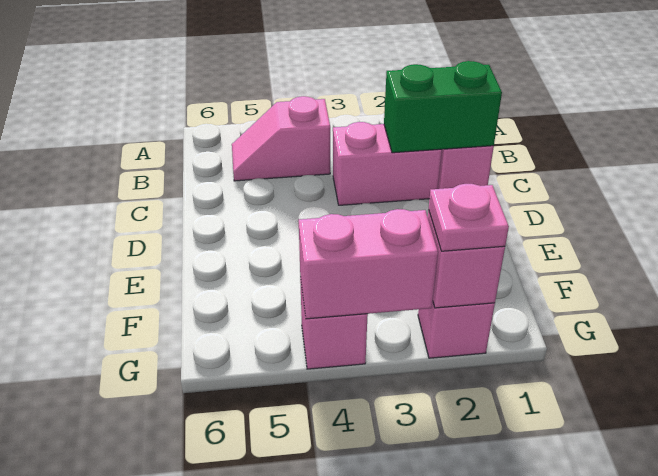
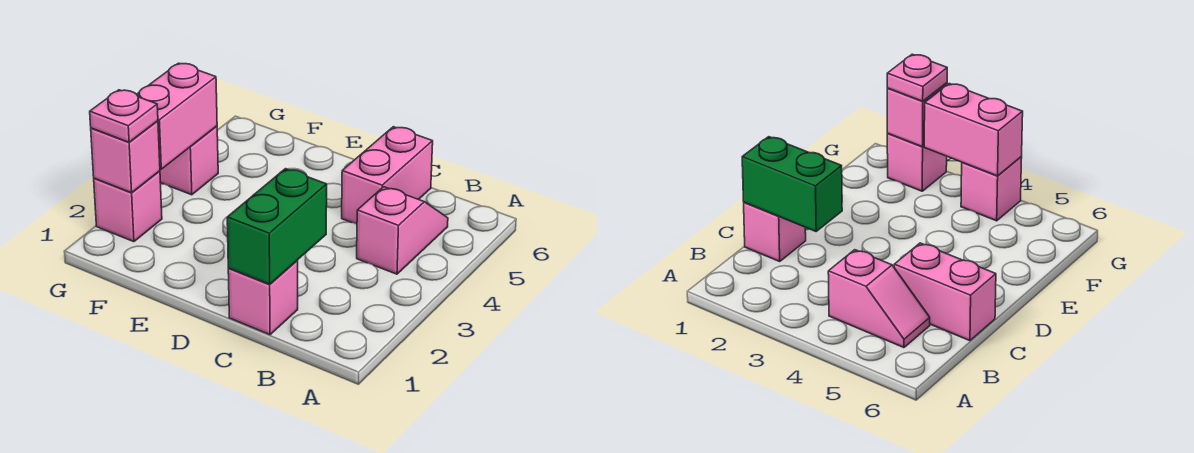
pink brick C2:C3 level 1 -> pink brick C5:C6 level 1

